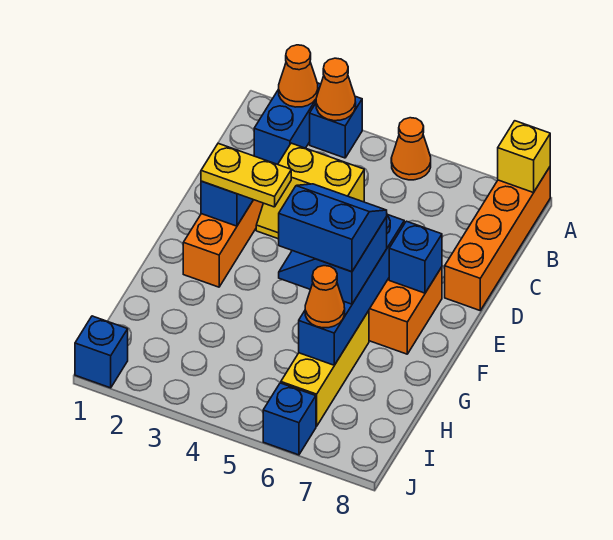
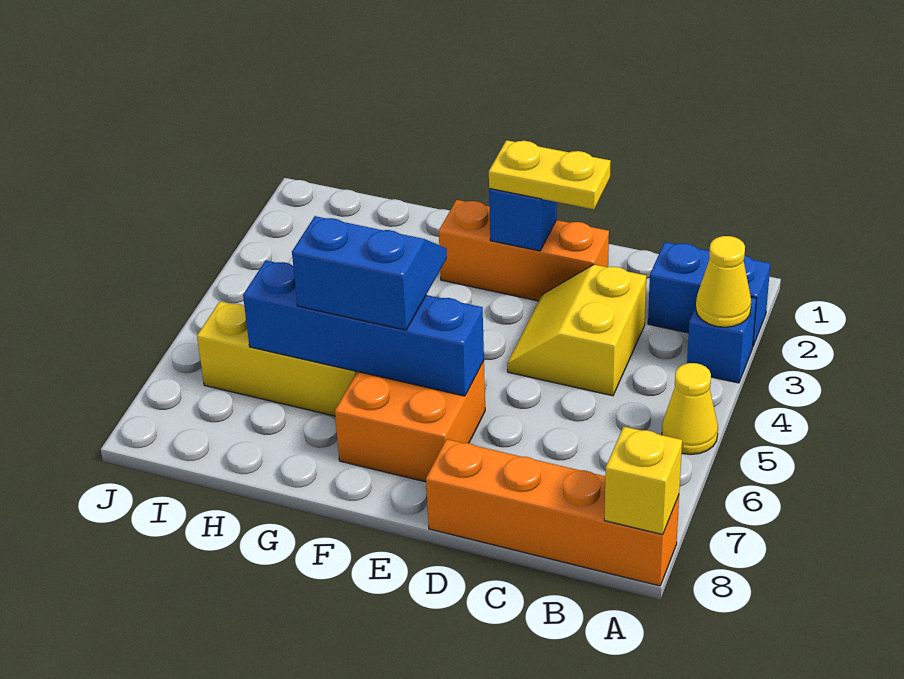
orange cone A2 level 2 -> none
orange cone A3 level 2 -> yellow cone A3 level 2
orange cone A5 level 1 -> yellow cone A5 level 1
yellow plate E2:E3 level 3 -> yellow plate D2:E2 level 3
blue brick E7 level 2 -> none
blue slope F5:G6 level 4 top G -> none
orange cone H6 level 3 -> none
blue brick J1 level 1 -> none
blue brick J6 level 1 -> none

